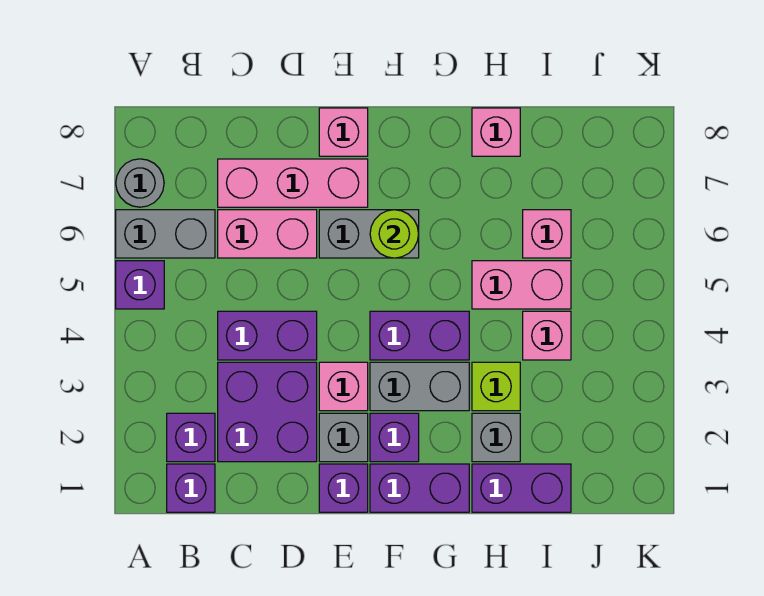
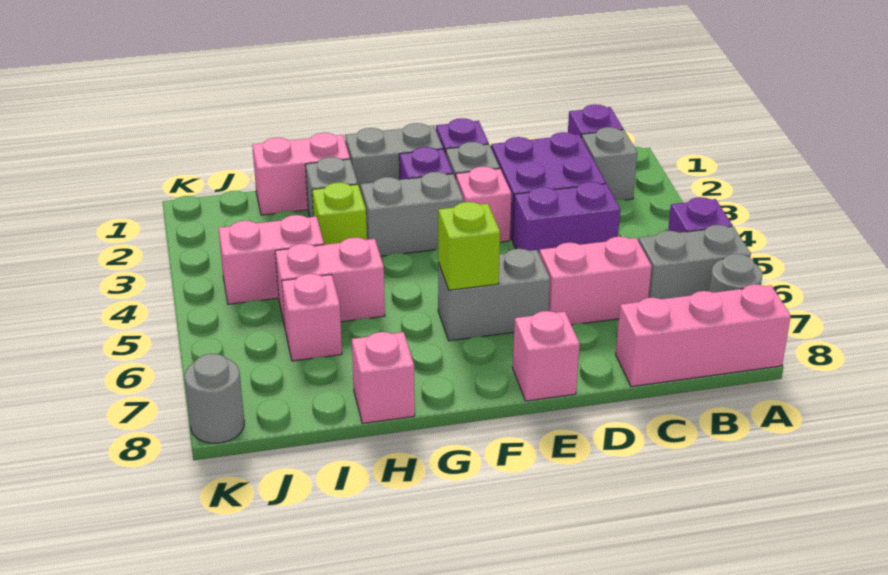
purple brick B2 level 1 -> grey brick B2 level 1
pink brick C7:E7 level 1 -> pink brick A8:C8 level 1
purple brick F1:G1 level 1 -> grey brick F1:G1 level 1
purple brick F4:G4 level 1 -> none
lime round brick F6 level 2 -> lime brick F6 level 2
purple brick H1:I1 level 1 -> pink brick H1:I1 level 1
pink brick I4 level 1 -> pink brick I4:J4 level 1
none -> grey round brick K8 level 1

